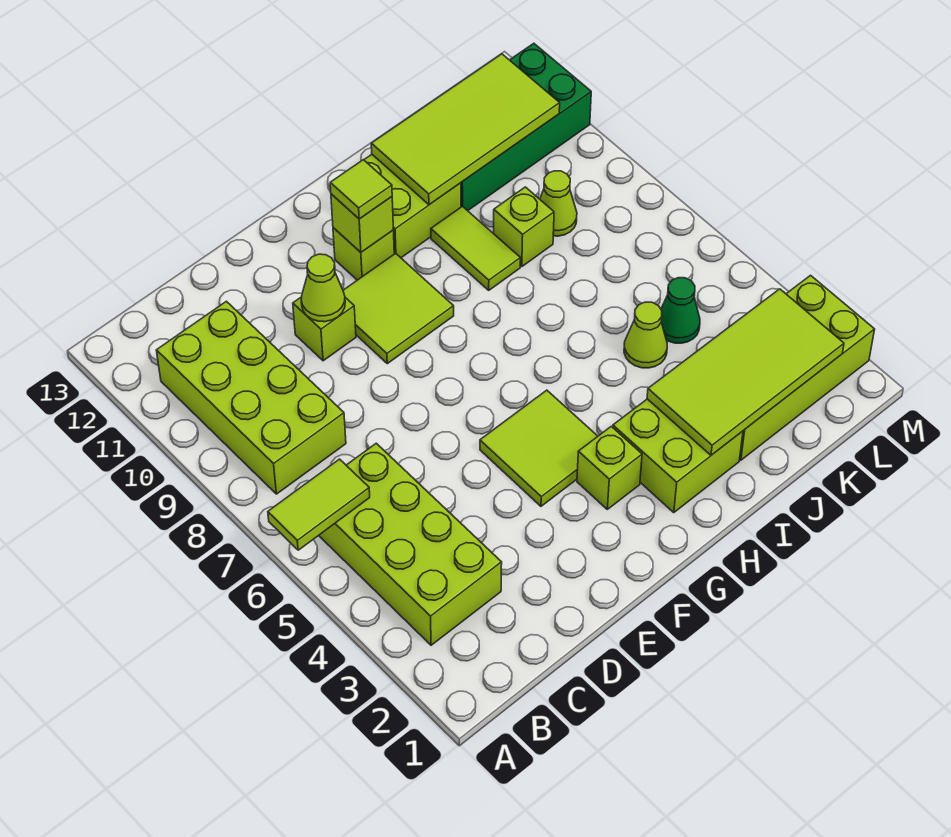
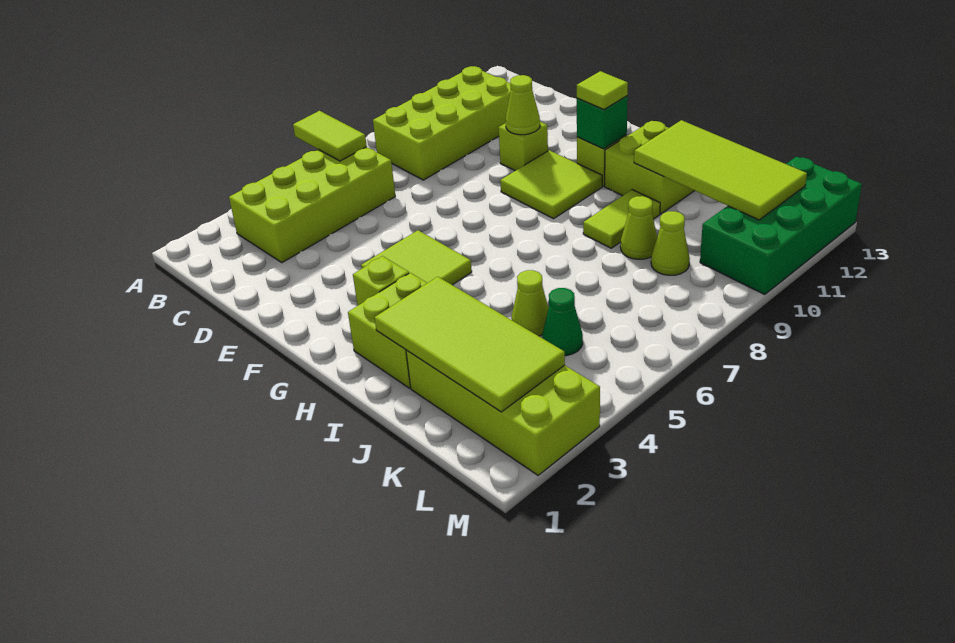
lime brick G11 level 2 -> green brick G11 level 2
lime brick J9 level 1 -> lime cone J9 level 1
green brick J11:M12 level 1 -> green brick L10:M13 level 1

